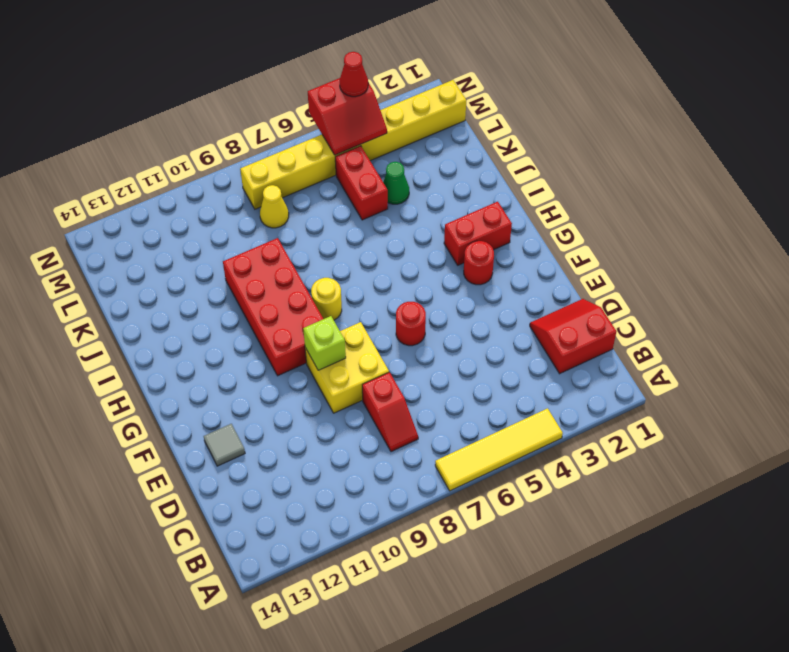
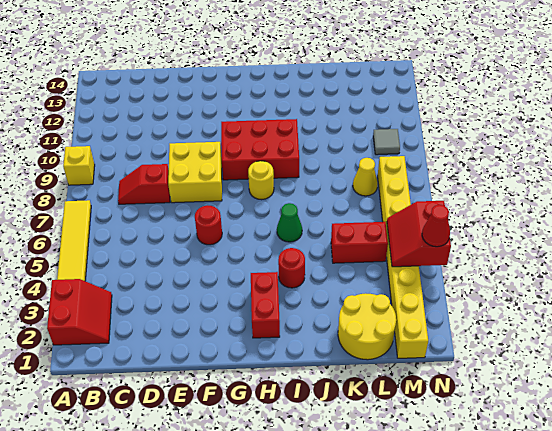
none -> yellow brick A9 level 1
red slope C1:D2 level 1 top C -> red slope A2:B3 level 1 top A
grey tile E13 level 1 -> grey tile M10 level 1
lime brick F9 level 2 -> none
red round brick G3 level 1 -> red round brick I4 level 1
red brick G9:J10 level 1 -> red brick G9:I10 level 1
none -> yellow round brick K1:L2 level 1
green cone K4 level 1 -> green cone I6 level 1

